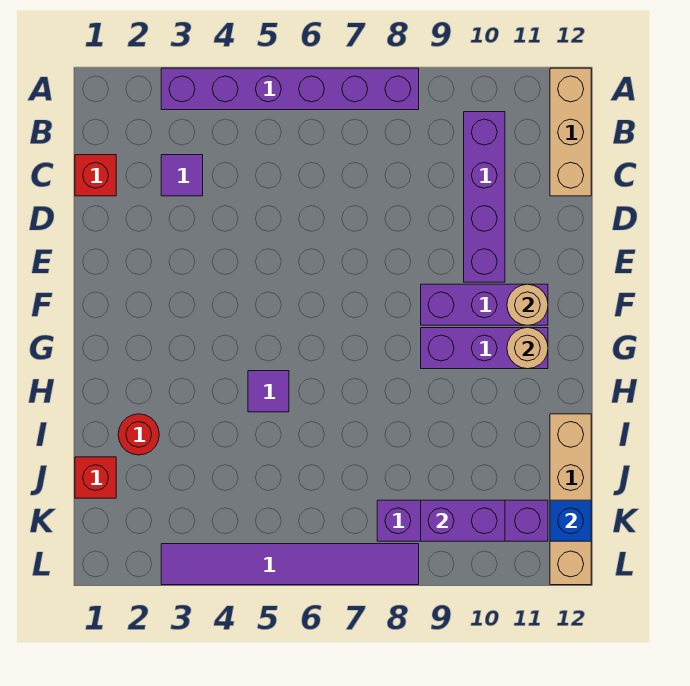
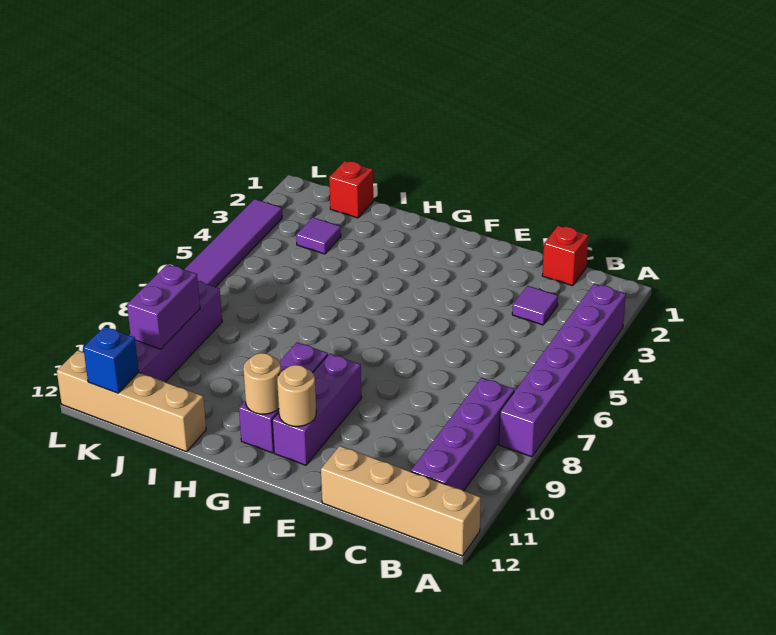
tan brick A12:C12 level 1 -> tan brick A12:D12 level 1
purple brick B10:E10 level 1 -> purple brick B8:B11 level 1
purple tile H5 level 1 -> purple tile J3 level 1
red round brick I2 level 1 -> none

